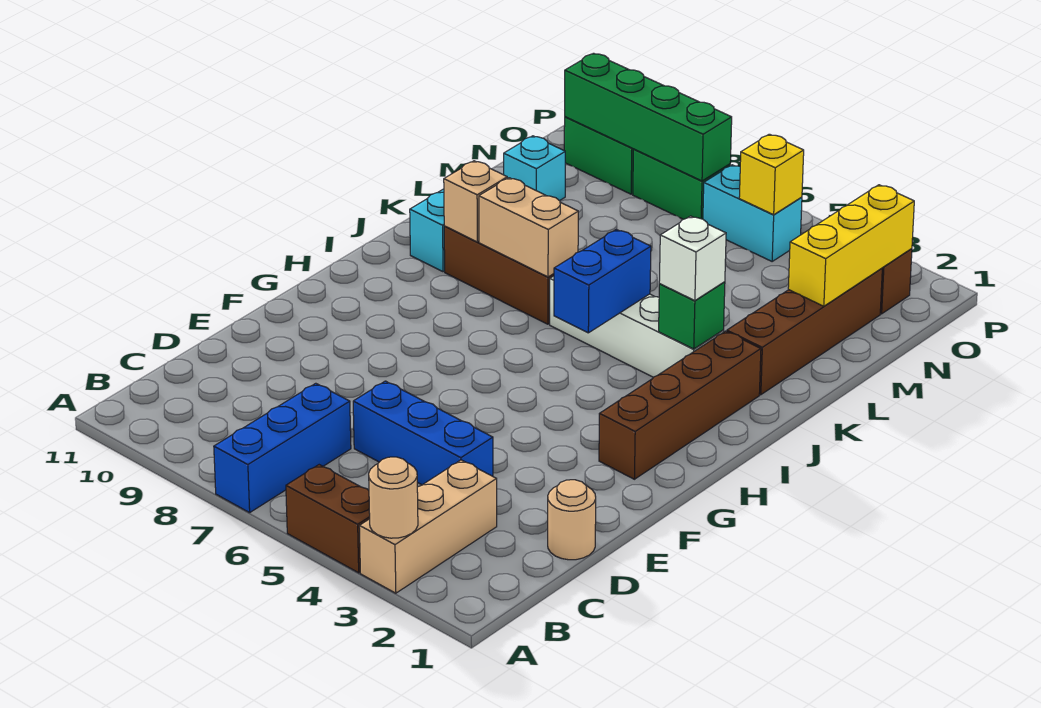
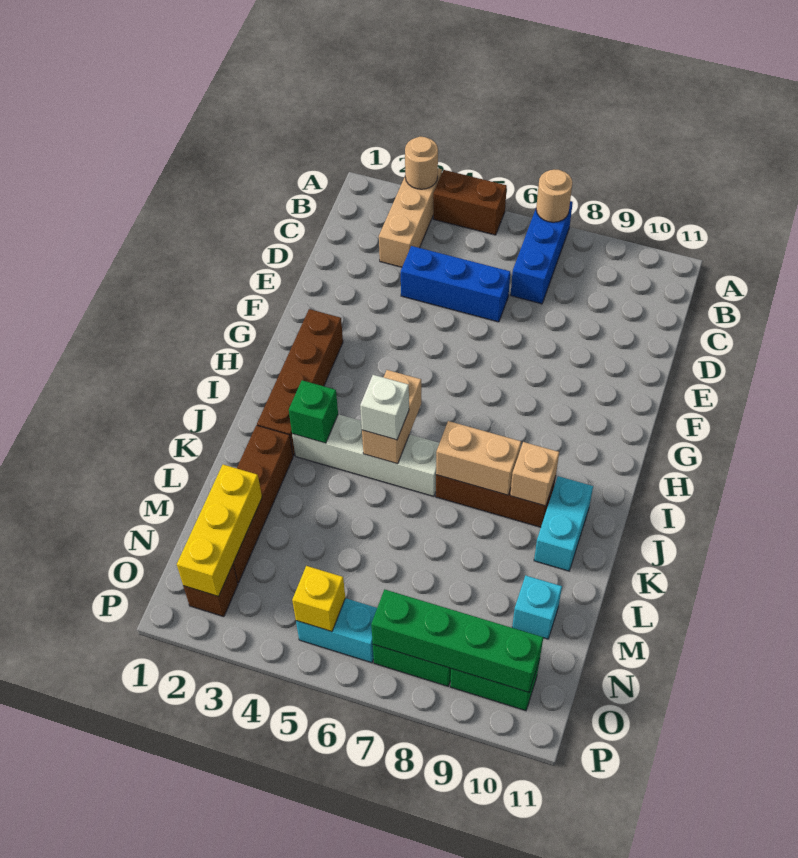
tan round brick D1 level 1 -> tan round brick A7 level 2
blue brick I5:J5 level 2 -> tan brick I5:J5 level 2
white brick J3 level 3 -> white brick J5 level 3

